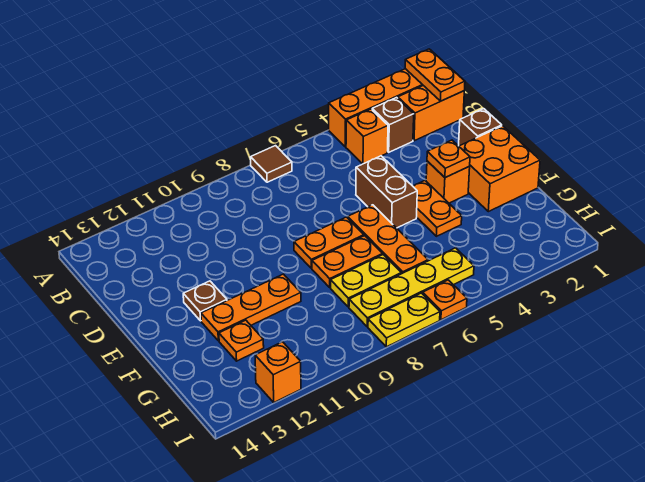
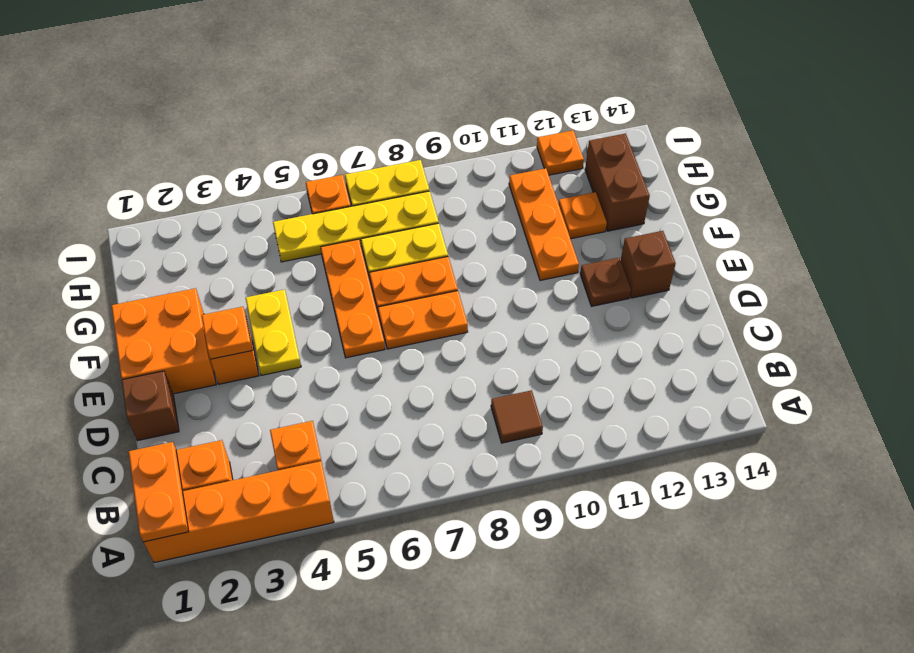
brown tile A7 level 1 -> brown tile B9 level 1
brown brick B3 level 1 -> brown brick E13 level 1
brown brick D5:E5 level 1 -> brown brick G13:H13 level 1
orange plate E4:F4 level 1 -> yellow plate E4:F4 level 1
orange plate F10:F12 level 1 -> orange plate F11:H11 level 1
orange brick I12 level 1 -> orange plate I12 level 1

